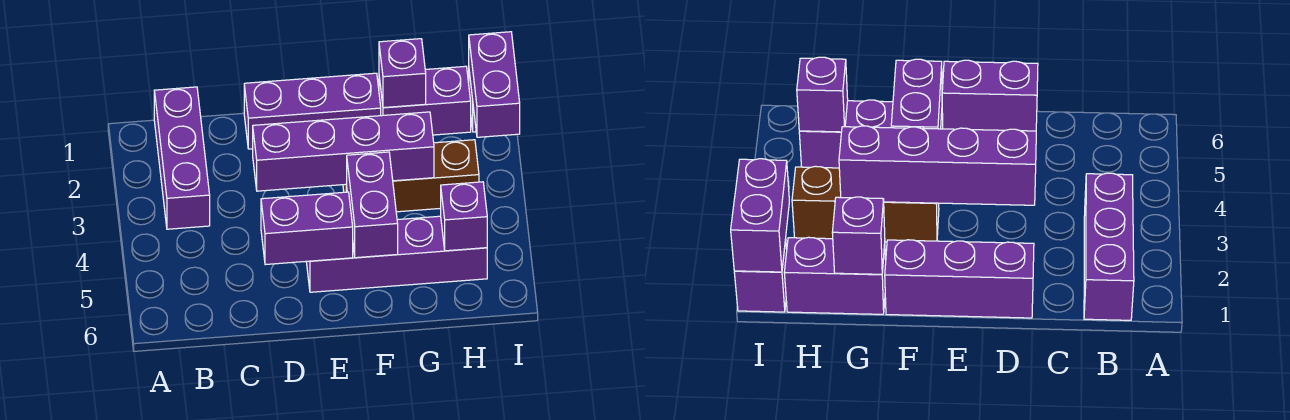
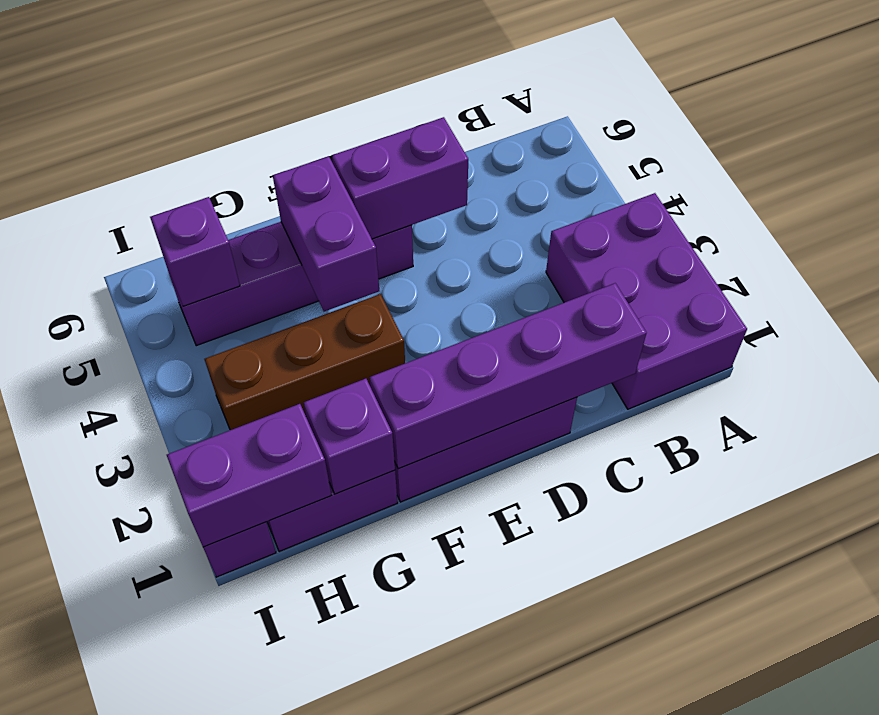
purple brick B1:B3 level 1 -> purple brick A1:B3 level 1
purple brick D3:G3 level 2 -> purple brick C1:F1 level 2
purple brick I1:I2 level 2 -> purple brick H1:I1 level 2

